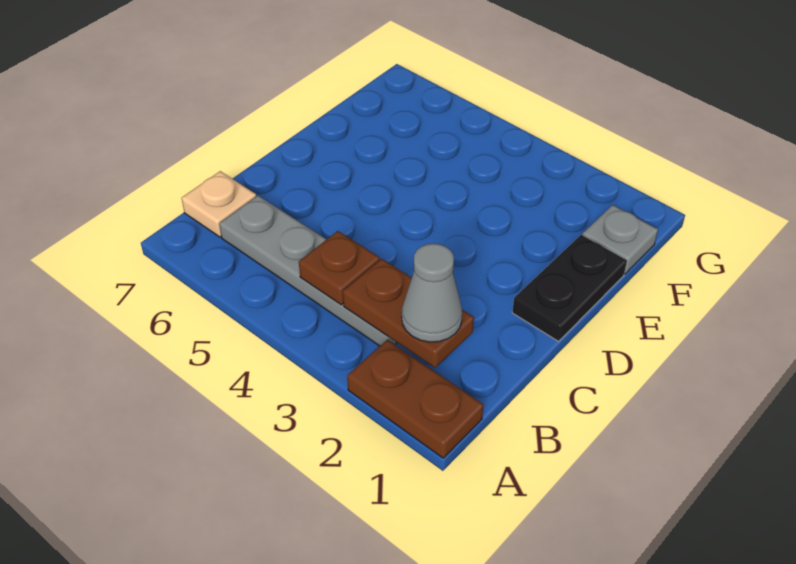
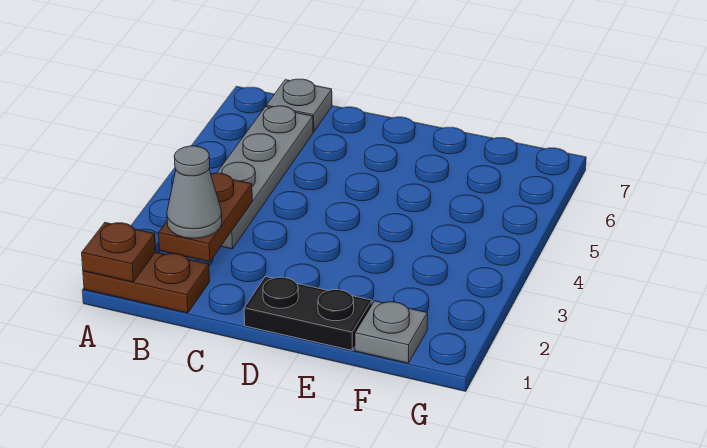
brown plate A1:A2 level 1 -> brown plate A1:B1 level 1
brown plate B4 level 2 -> brown plate A1 level 2
tan plate B7 level 1 -> grey plate B7 level 1

